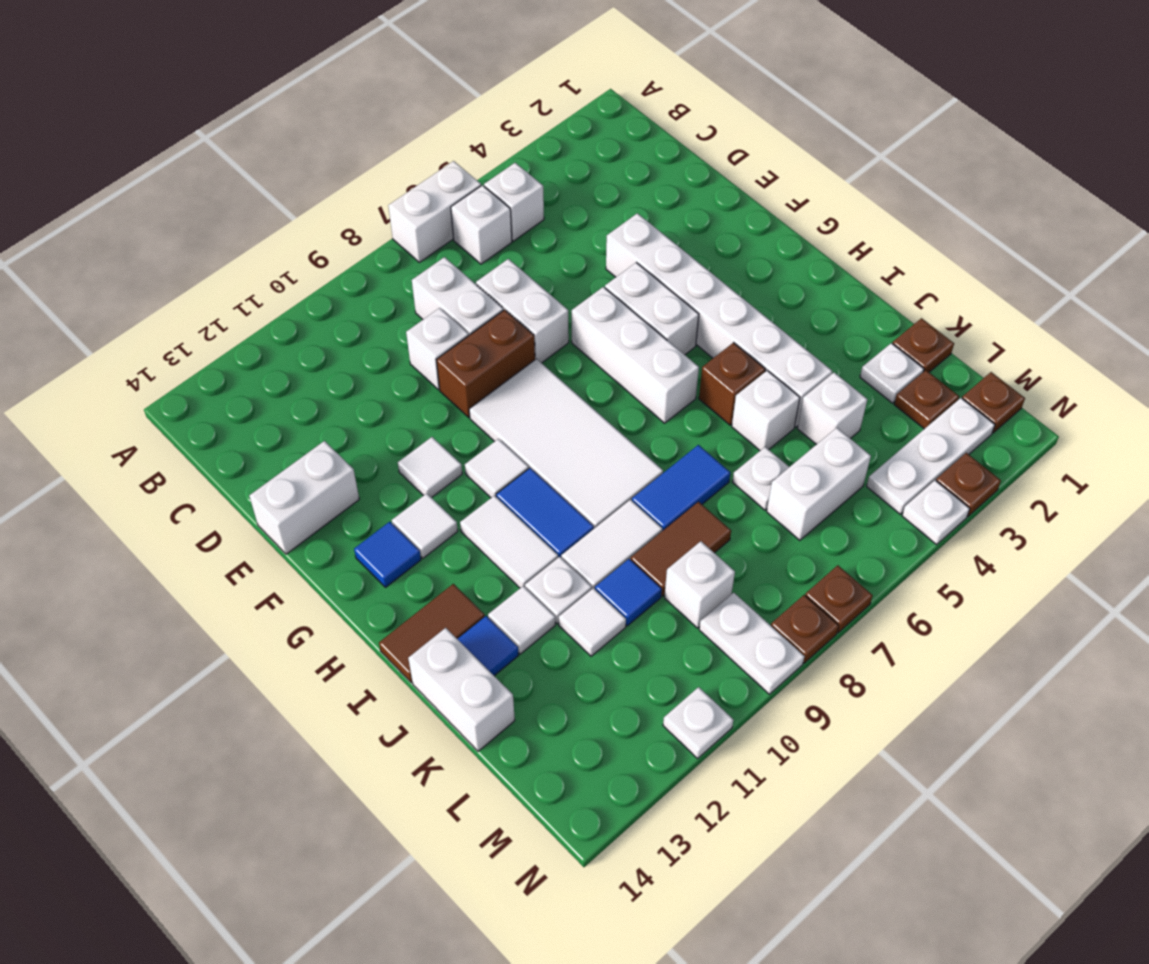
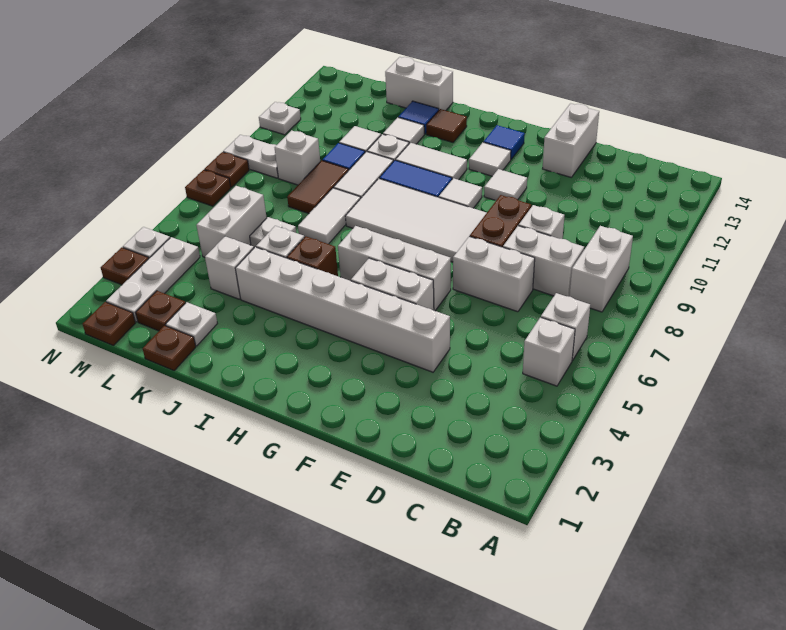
white brick A6:A7 level 1 -> white brick B8:B9 level 1
brown tile I13:I14 level 1 -> brown tile I13 level 1
blue tile J7:J8 level 1 -> white tile J7:J8 level 1

